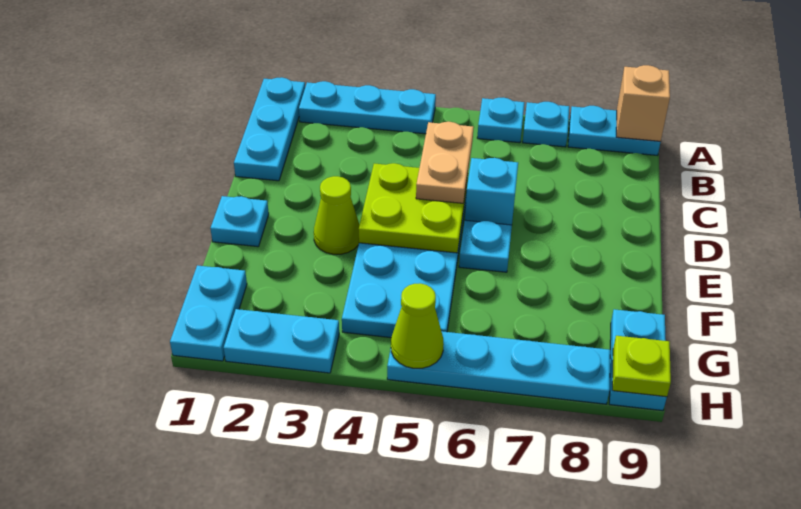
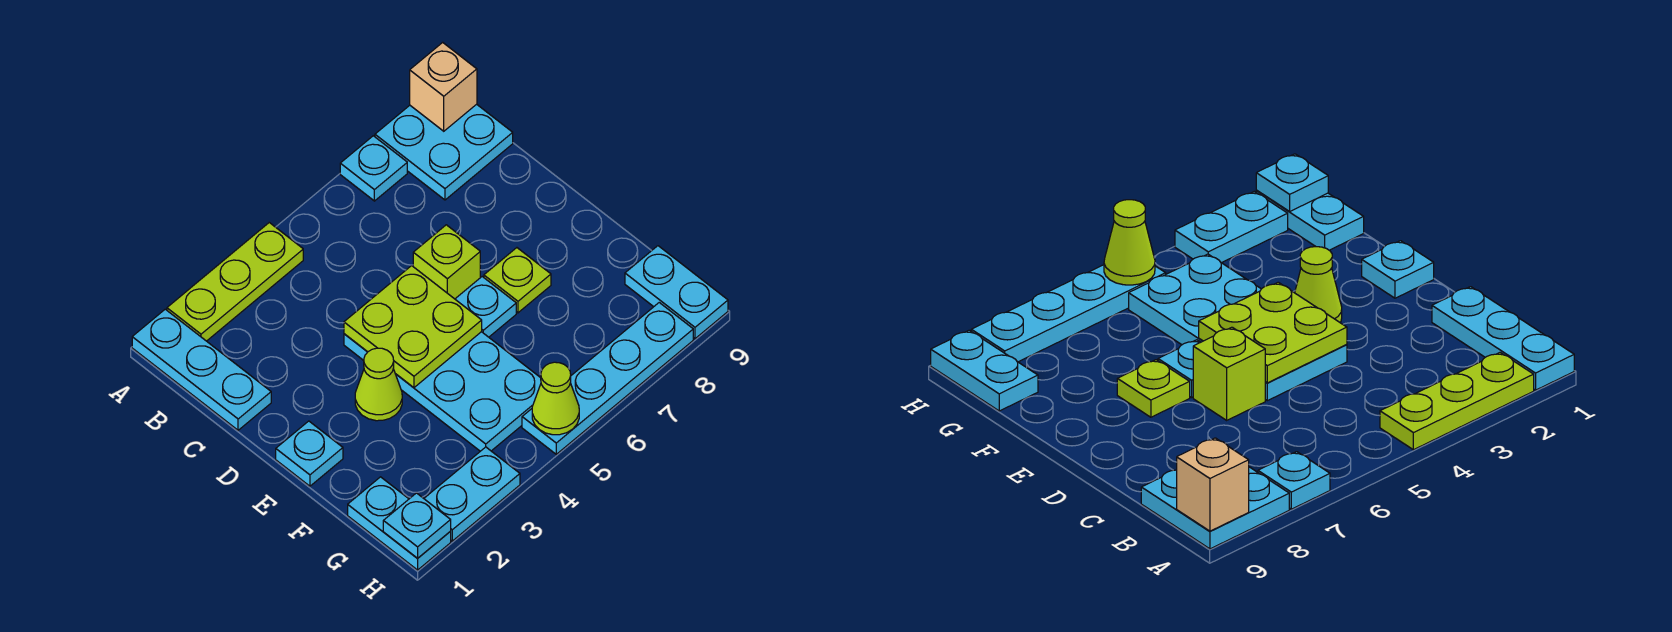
cyan plate A2:A4 level 1 -> lime plate A2:A4 level 1
cyan plate A6 level 1 -> cyan plate H1 level 2
cyan plate A8:A9 level 1 -> cyan plate A8:B9 level 1
tan plate C5:D5 level 3 -> none
cyan brick D6 level 1 -> lime brick D6 level 1
lime plate H9 level 2 -> lime plate E7 level 1

